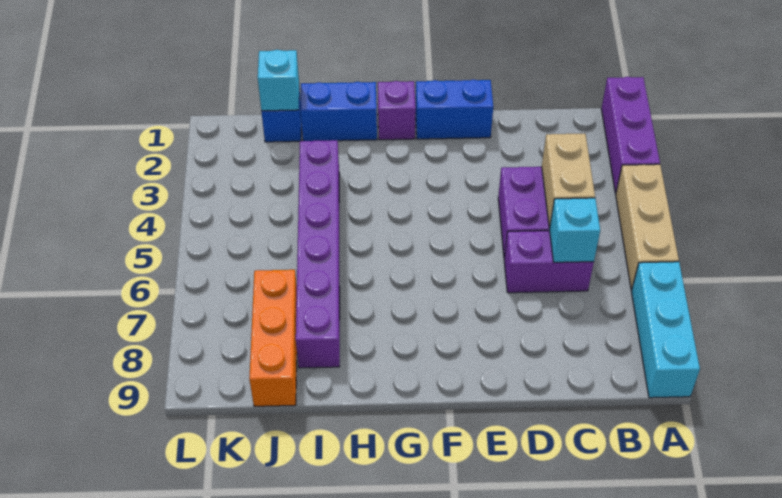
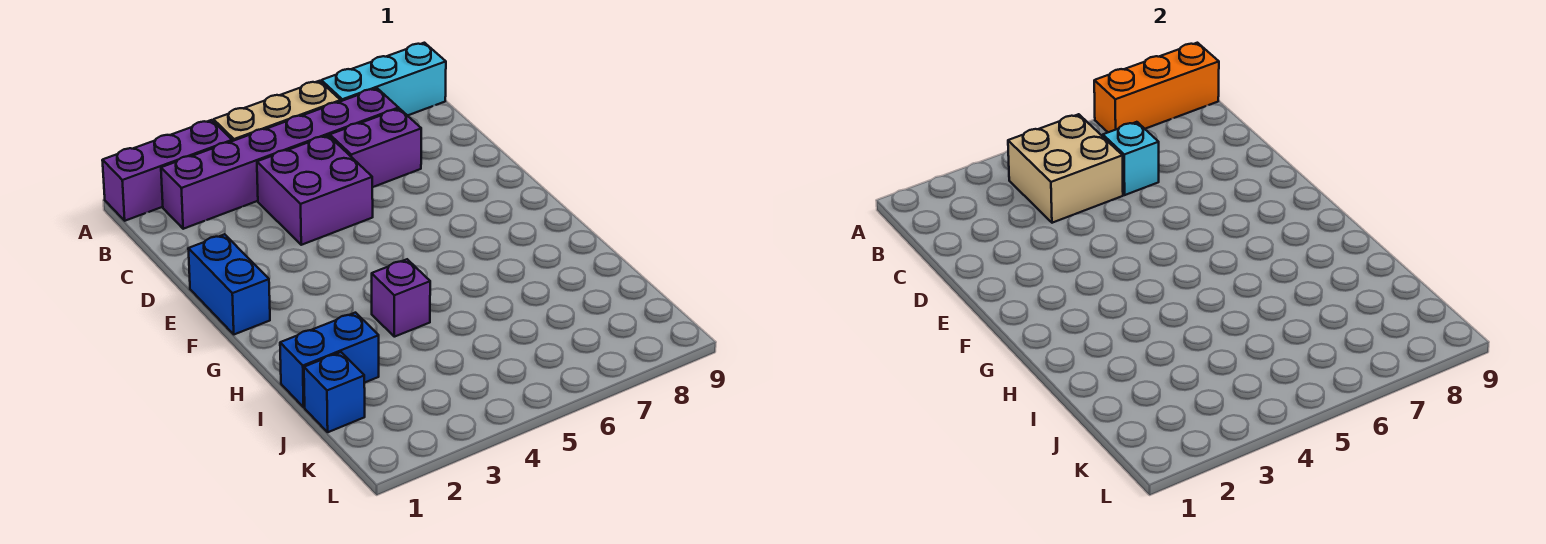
tan brick C4:C5 level 2 -> tan brick B4:C5 level 2
purple brick C6:D6 level 1 -> purple brick C6:C7 level 1
purple brick G1 level 1 -> purple brick H4 level 1
blue brick H1:I1 level 1 -> blue brick I1:I2 level 1
purple brick I3:I8 level 1 -> purple brick B2:B7 level 1
cyan brick J1 level 2 -> none
orange brick J7:J9 level 1 -> orange brick A7:A9 level 2

